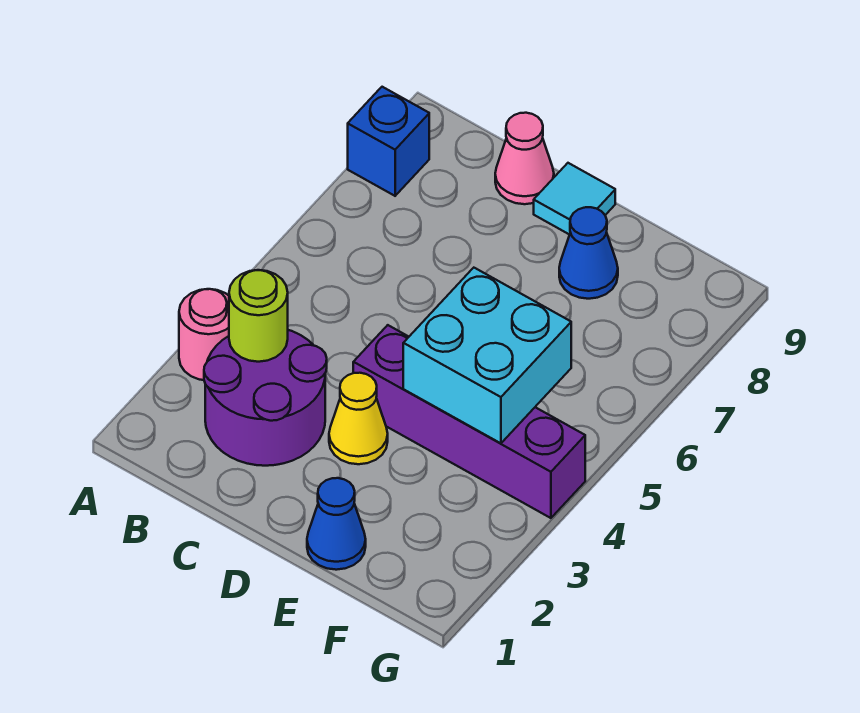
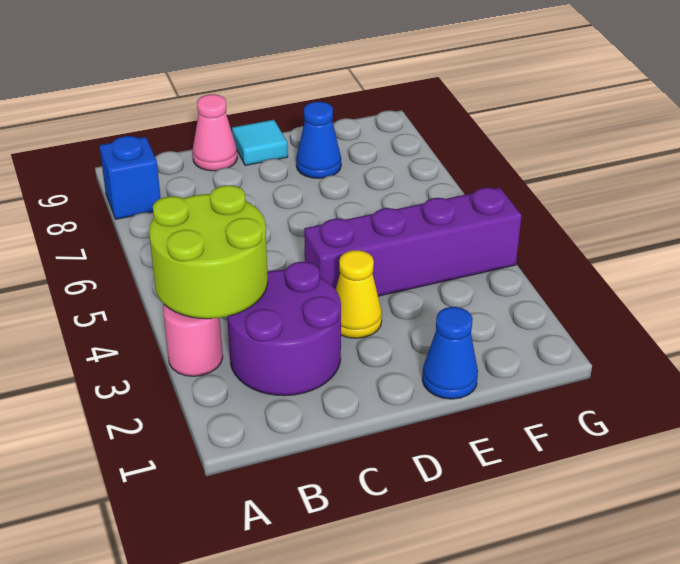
lime round brick B3 level 2 -> lime round brick A3:B4 level 2
cyan brick E4:F5 level 2 -> none

